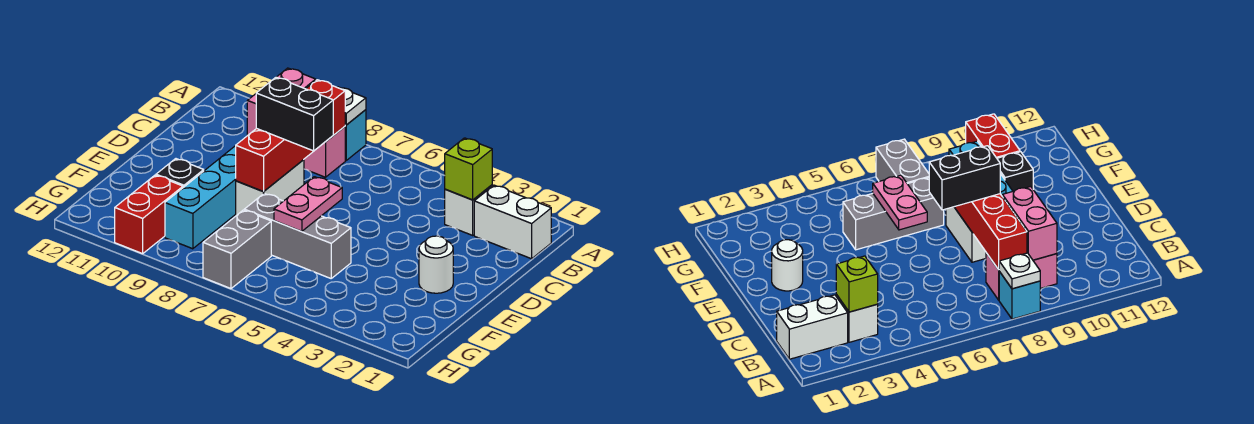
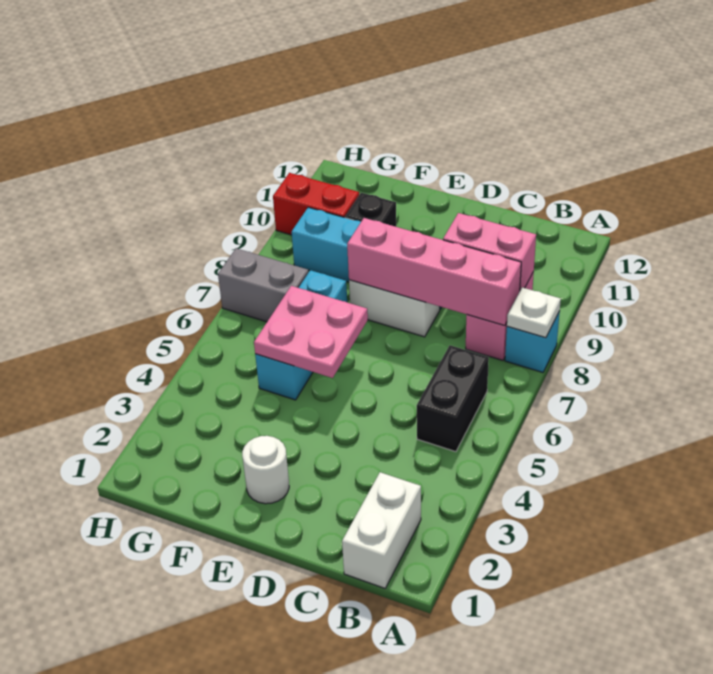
white brick B3 level 1 -> none
lime brick B3 level 2 -> none
red brick B8:E8 level 2 -> pink brick B8:E8 level 2
black brick D7:D8 level 3 -> black brick B5:B6 level 1
pink plate E6:F6 level 2 -> pink plate E5:F6 level 2
grey brick F5:F7 level 1 -> cyan brick F5:F7 level 1

